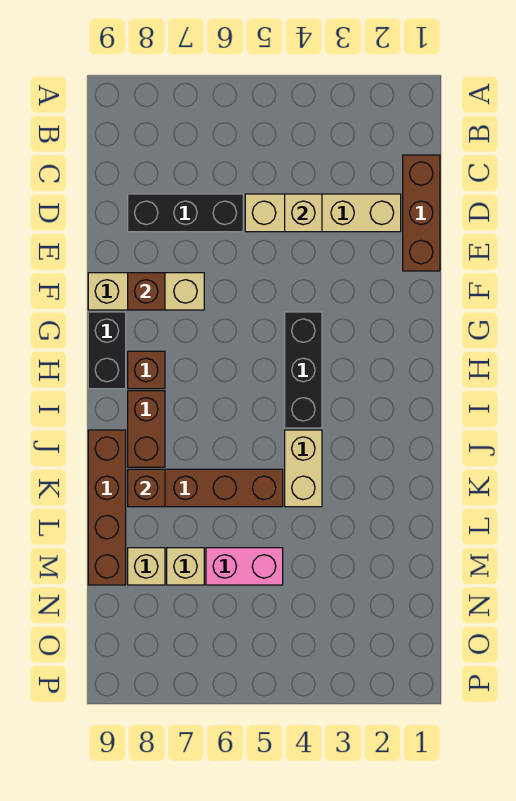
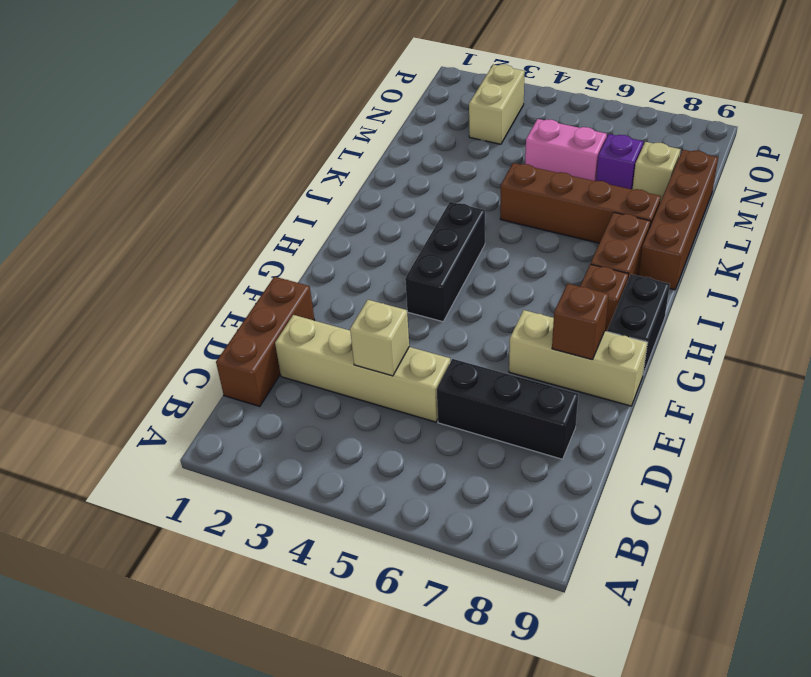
tan brick J4:K4 level 1 -> tan brick N3:O3 level 1
brown brick K8 level 2 -> none
tan brick M7 level 1 -> purple brick M7 level 1

